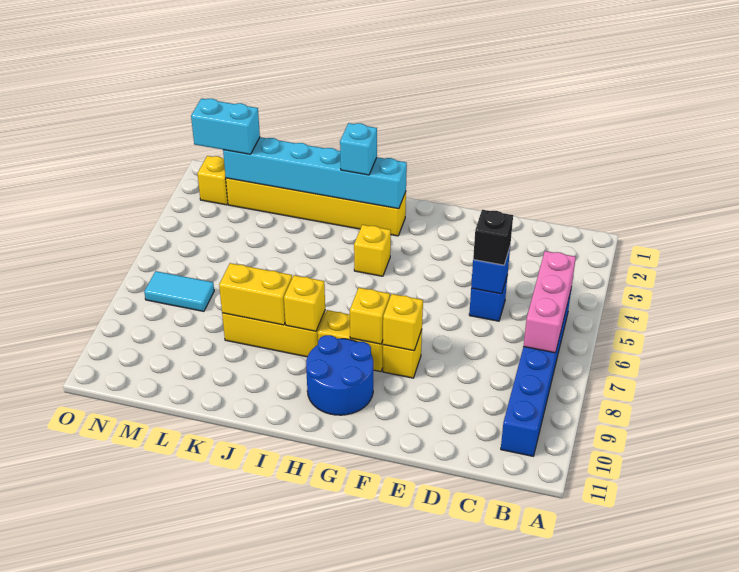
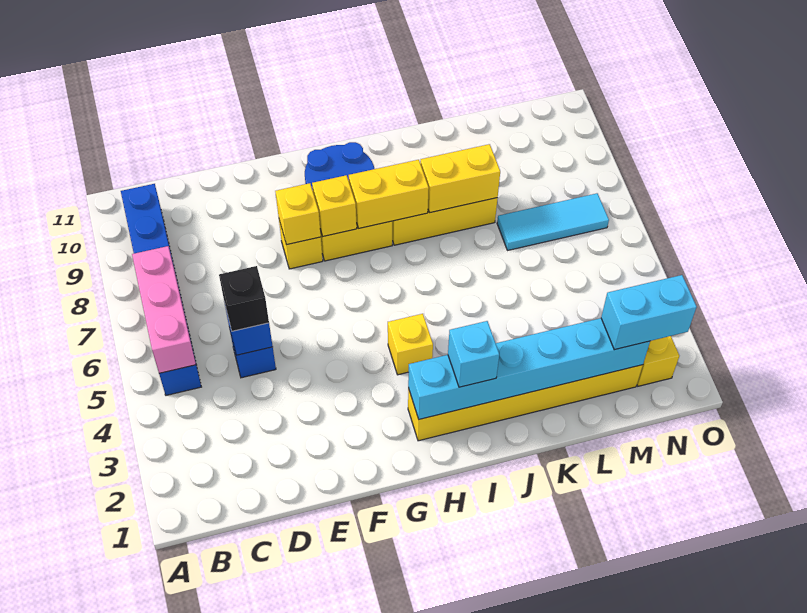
yellow brick I8 level 2 -> yellow brick H8:I8 level 2
cyan tile M7:N7 level 1 -> cyan tile L7:N7 level 1

